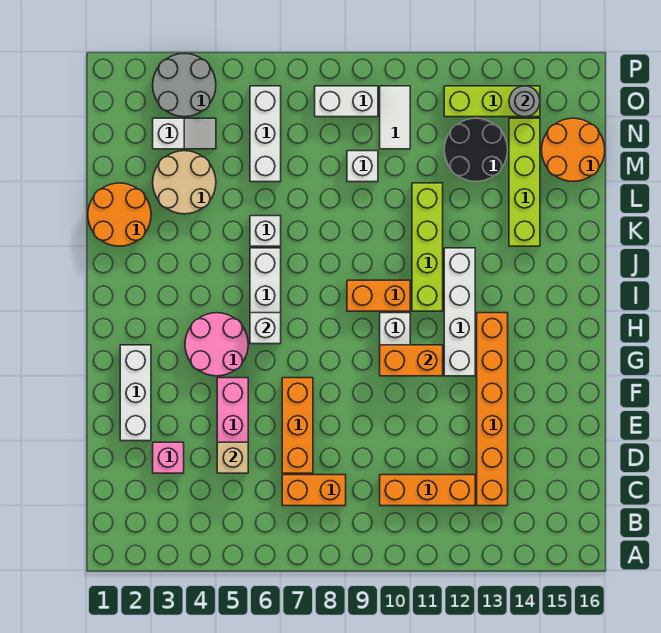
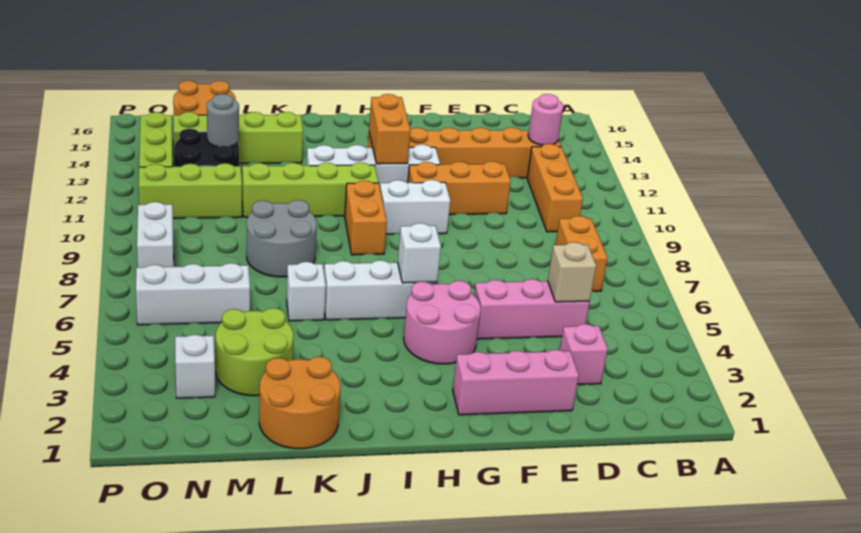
none -> pink round brick C13 level 2
orange brick D7:F7 level 1 -> orange brick E11:G11 level 1
white brick E2:G2 level 1 -> pink brick E2:G2 level 1
orange brick G10:G11 level 2 -> orange brick H12:H13 level 2
tan round brick L3:M4 level 1 -> lime round brick L3:M4 level 1
white brick M9 level 1 -> none
none -> lime brick M11:O11 level 1
white tile N10:O10 level 1 -> none
grey round brick O3:P4 level 1 -> grey round brick K8:L9 level 1
grey round brick O14 level 2 -> grey round brick M13 level 2

